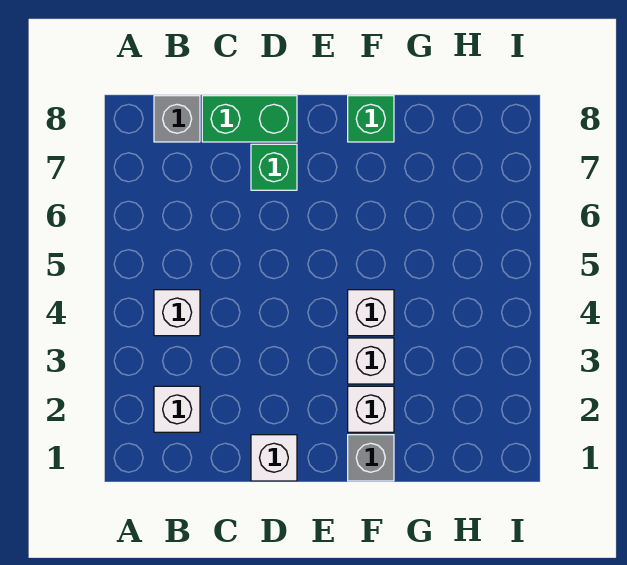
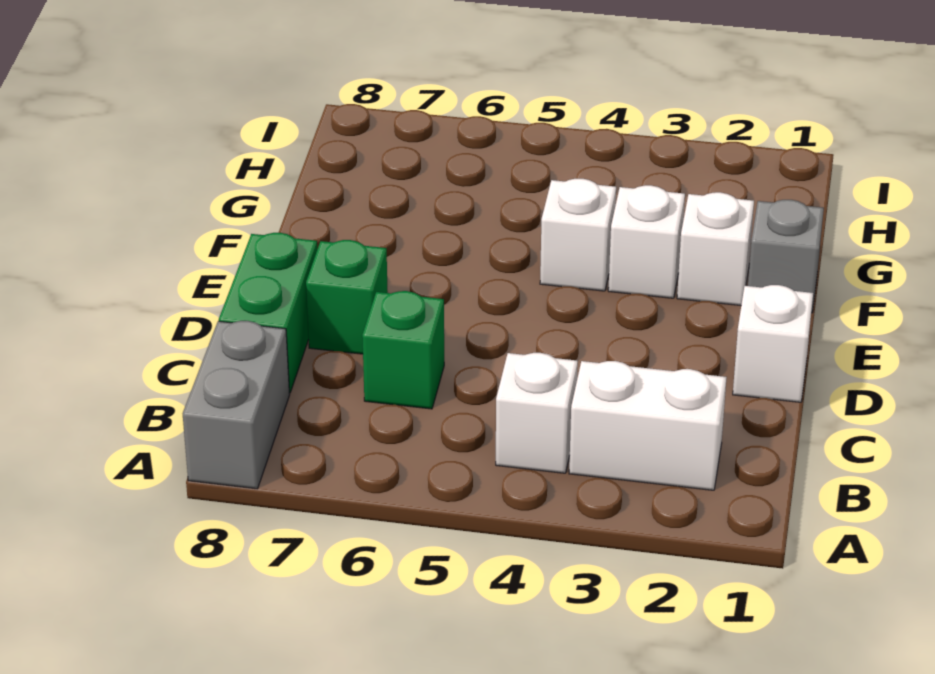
white brick B2 level 1 -> white brick B2:B3 level 1
grey brick B8 level 1 -> grey brick A8:B8 level 1
green brick F8 level 1 -> green brick C6 level 1

